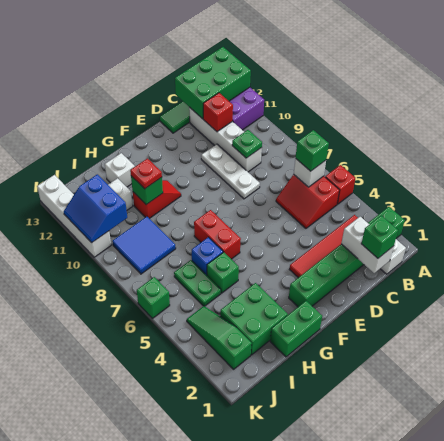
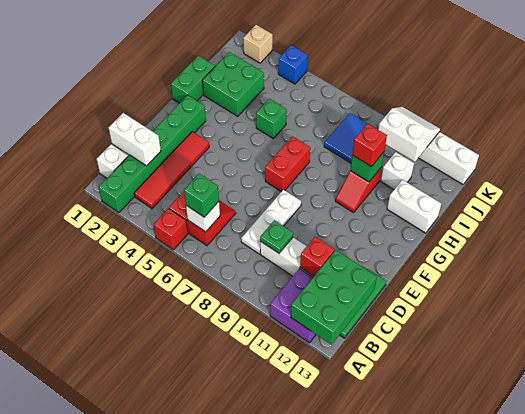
green brick C1 level 3 -> none
white plate D8:D10 level 1 -> white plate C8:E8 level 1
red brick G6:G7 level 1 -> red brick F7:G7 level 1
blue brick H6 level 1 -> blue brick K4 level 1
red plate H10 level 3 -> red brick H10 level 3
white brick H12 level 1 -> white brick H12:H13 level 1
green plate I5:I6 level 1 -> none
green slope J2:J4 level 1 top 2 -> none
blue slope J10:K11 level 2 top J -> white slope J10:K11 level 2 top J
none -> tan brick K2 level 1
green brick K6 level 1 -> none

